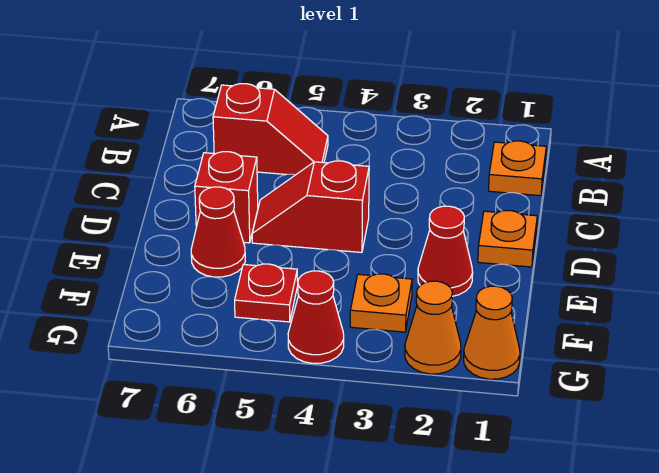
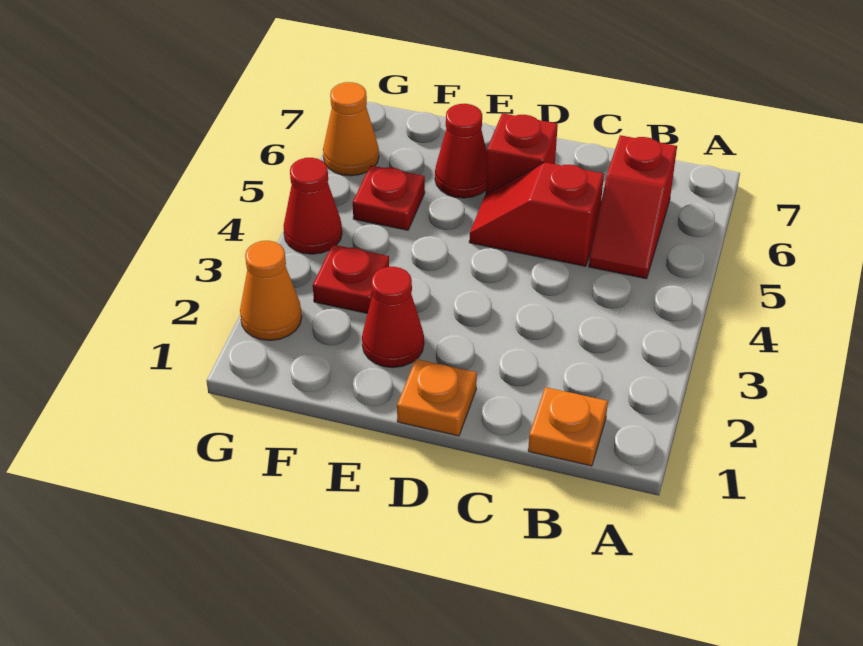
red slope D4:D5 level 1 top 4 -> red slope C5:D5 level 1 top C
orange plate F3 level 1 -> red plate F3 level 1
orange cone G1 level 1 -> orange cone G6 level 1

